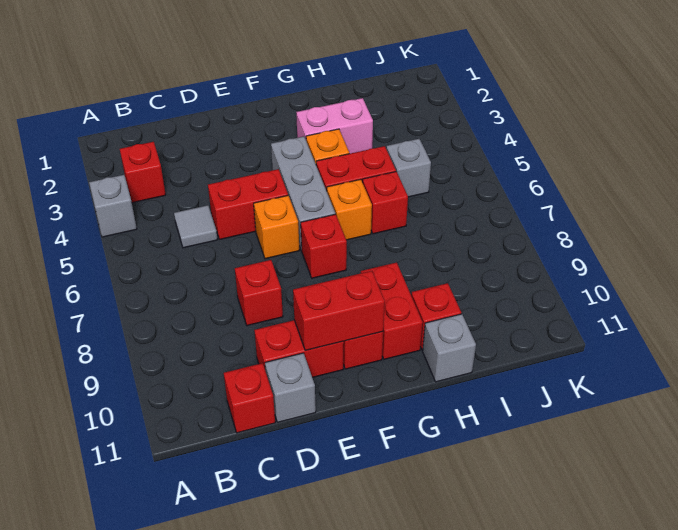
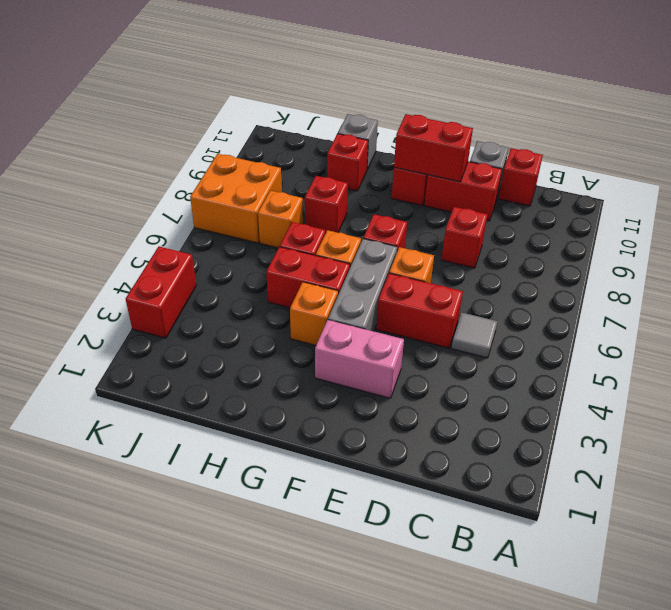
grey brick A4 level 1 -> none
red brick B3 level 1 -> red brick H8 level 1
pink brick G3:H3 level 1 -> pink brick E3:F3 level 1
red brick G9:G10 level 1 -> red brick K3:K4 level 1
grey brick I5 level 1 -> none
none -> orange brick I7 level 1
none -> orange brick J7:K8 level 1

